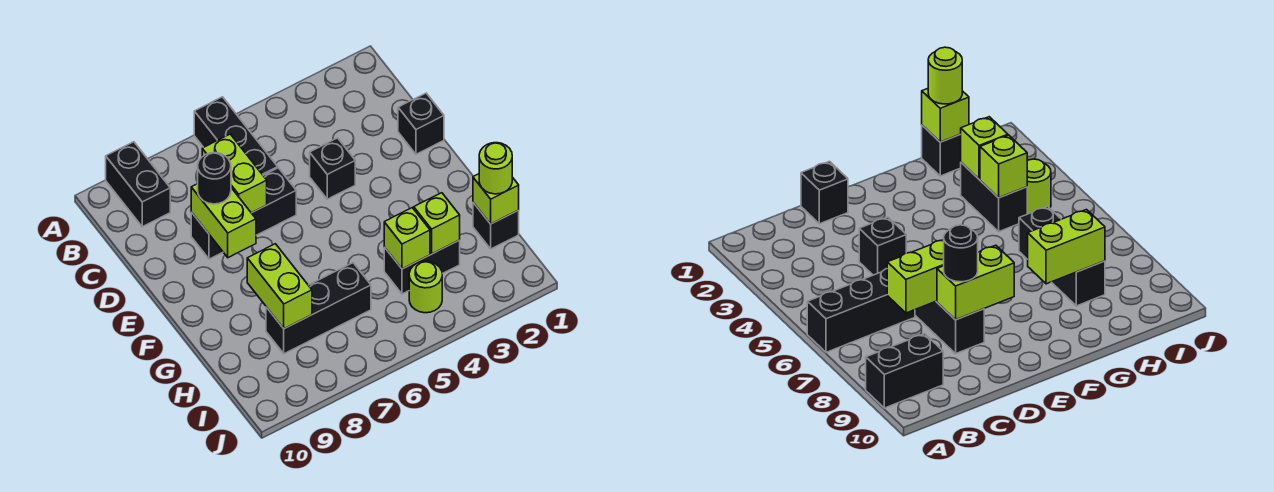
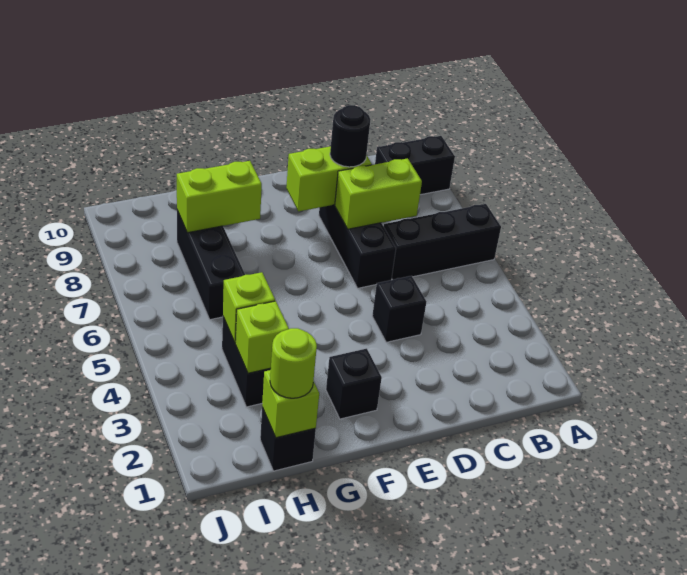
black brick D1 level 1 -> black brick F2 level 1
lime round brick I4 level 1 -> none

